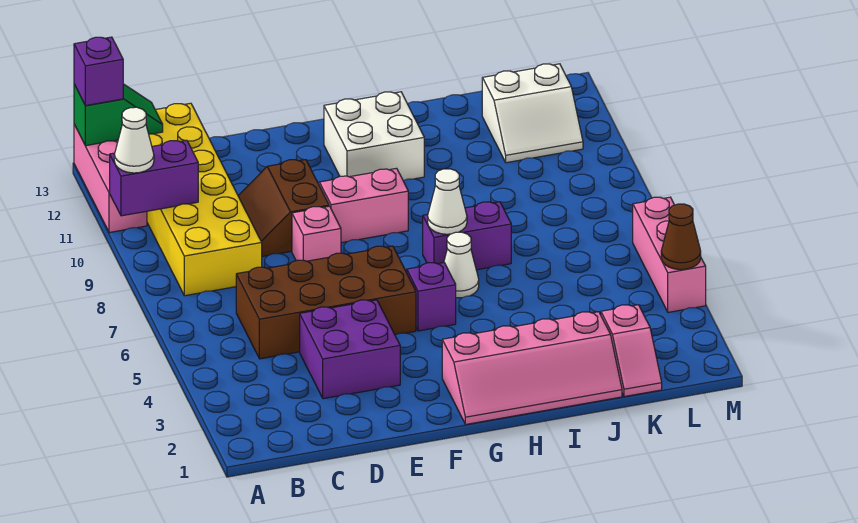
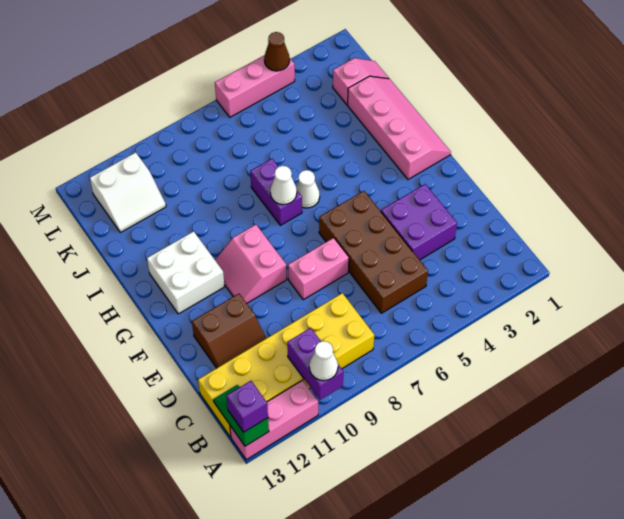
brown slope D9:E10 level 1 top E -> brown slope D11:E12 level 1 top E
pink brick E8 level 1 -> pink brick E7:E8 level 1
purple brick G5 level 1 -> none
white slope K11:L12 level 1 top 12 -> white slope K11:L12 level 1 top L

